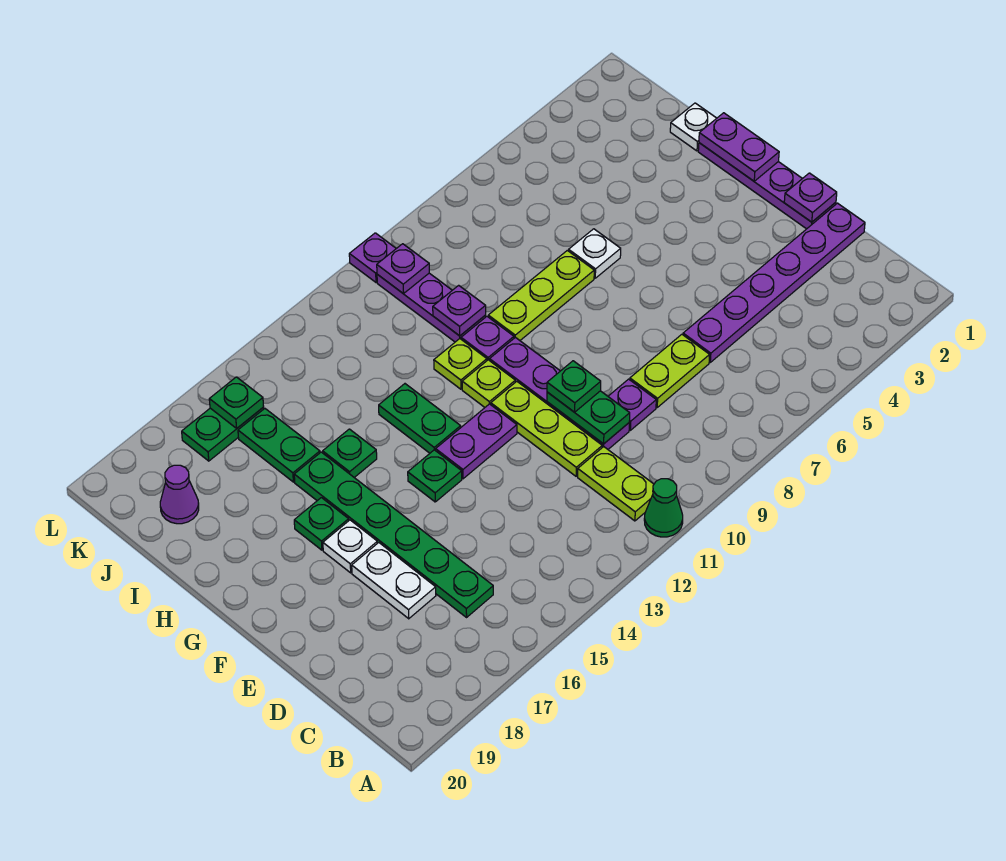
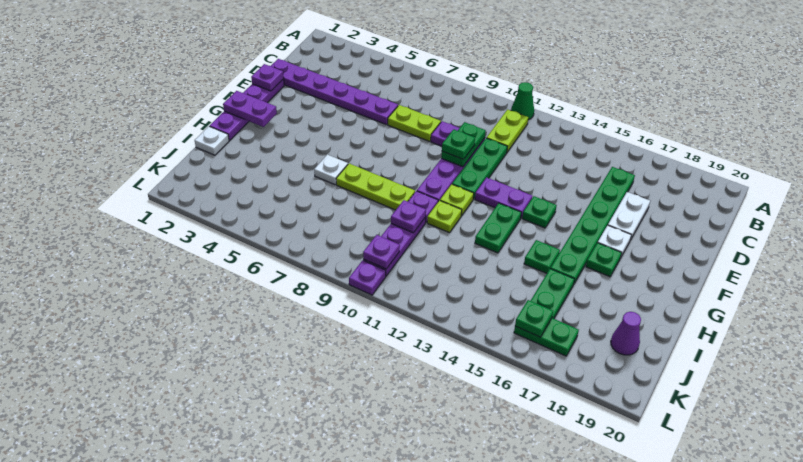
lime plate D11:F11 level 1 -> green plate D11:F11 level 1
purple plate G1:H1 level 2 -> purple plate G1:G2 level 2

